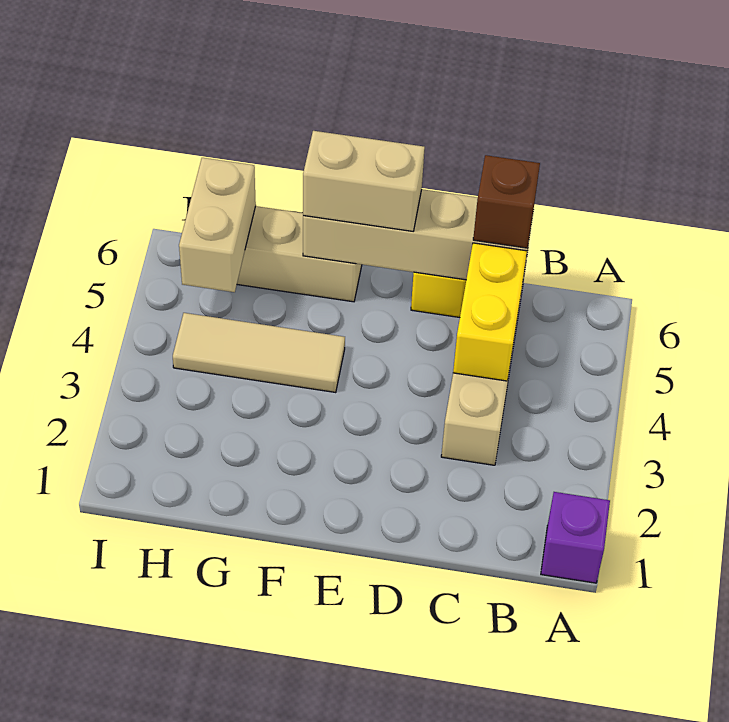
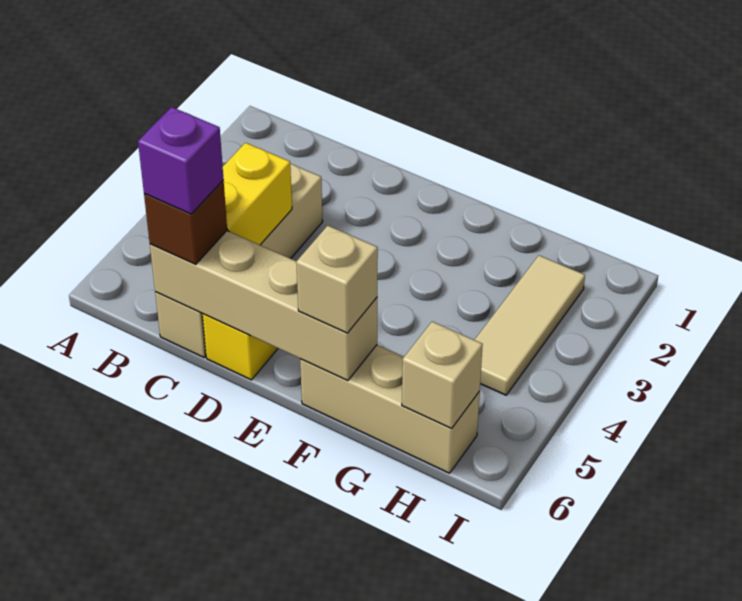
purple brick A1 level 1 -> purple brick C6 level 4
tan brick E6:F6 level 3 -> tan brick F6 level 3
tan tile F4:H4 level 1 -> tan tile H2:H4 level 1
tan brick H5:H6 level 2 -> tan brick H6 level 2

